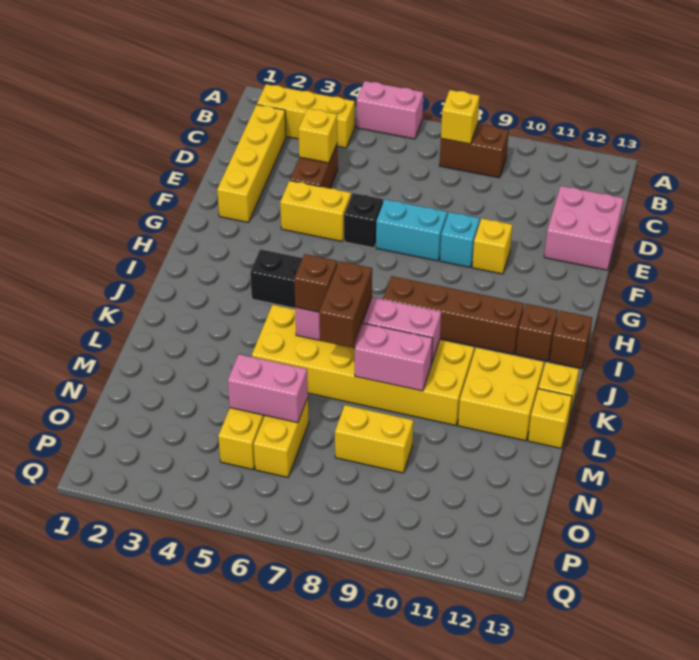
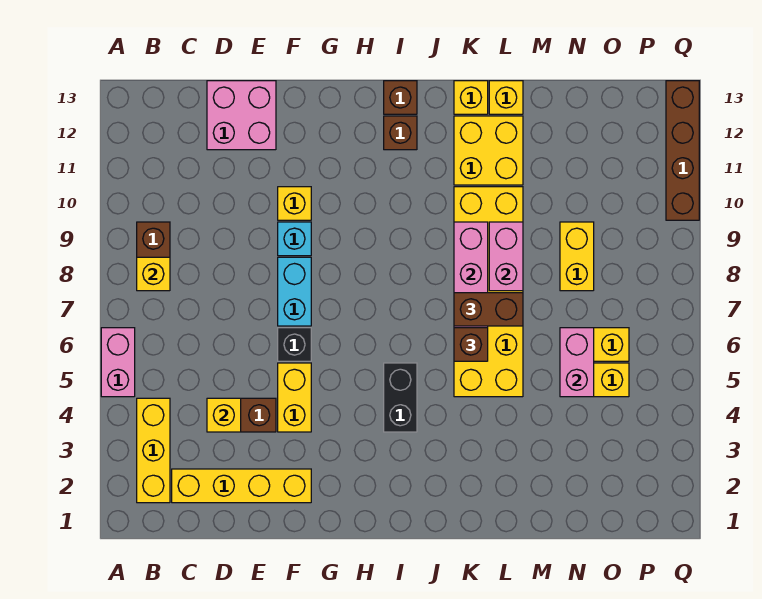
brown brick I8:I11 level 1 -> brown brick Q10:Q13 level 1

